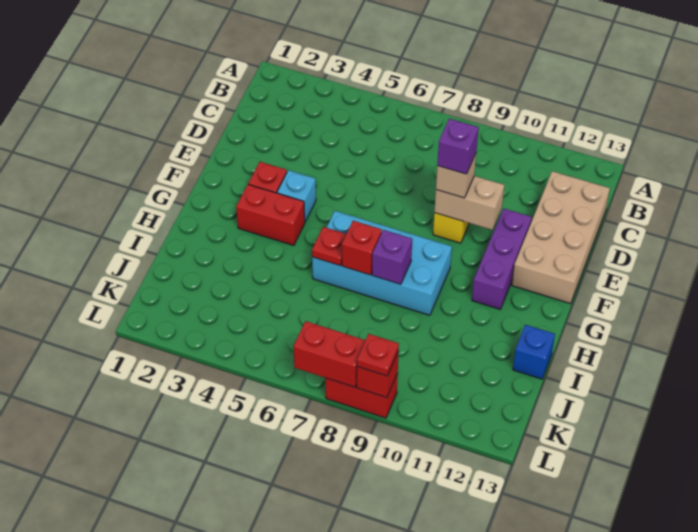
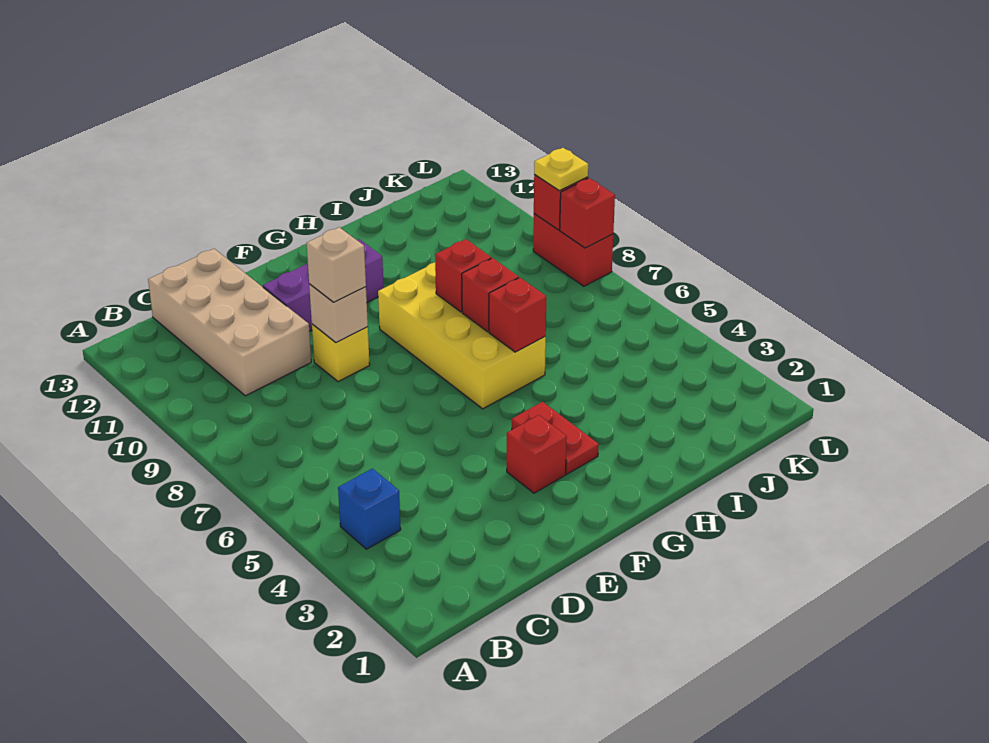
tan brick C12:F13 level 1 -> tan brick C10:D13 level 1
tan brick E9:E10 level 2 -> tan brick E9 level 2
purple brick E9 level 4 -> none
cyan brick F4 level 1 -> none
red brick G3:G4 level 1 -> red plate G3:G4 level 1
cyan brick G6:H9 level 1 -> yellow brick G6:H9 level 1
red plate H6 level 2 -> red brick H6 level 2
purple brick H8 level 2 -> red brick H8 level 2
blue brick I13 level 1 -> blue brick B4 level 1
red brick L7:L8 level 2 -> red brick L8 level 2
red plate L9 level 3 -> yellow plate L9 level 3

